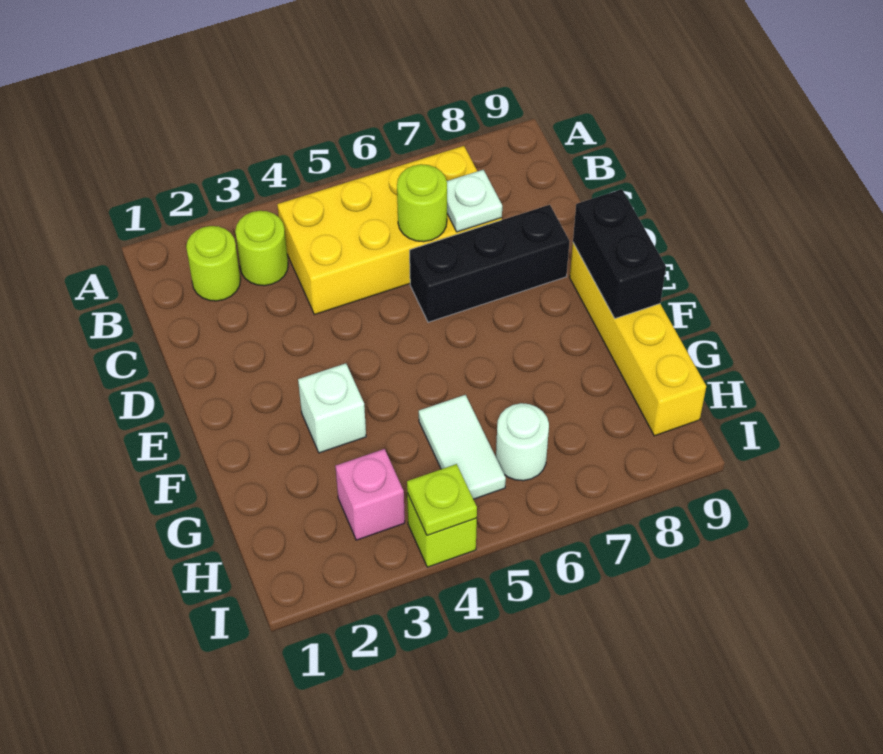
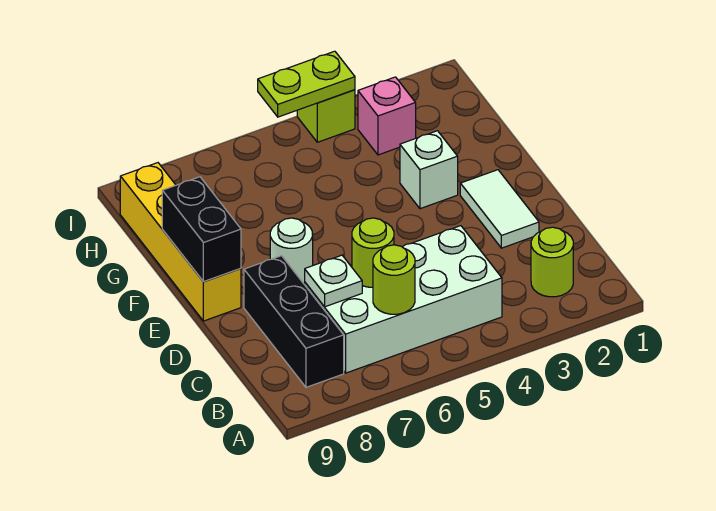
lime round brick B3 level 1 -> lime round brick B6 level 2
yellow brick B4:C7 level 1 -> white brick B4:C7 level 1
black brick D6:D8 level 1 -> black brick B8:D8 level 1
white tile G5:H5 level 1 -> white tile D2:E2 level 1
white round brick H6 level 1 -> white round brick E7 level 1
lime plate I4 level 2 -> lime plate I4:I5 level 2

